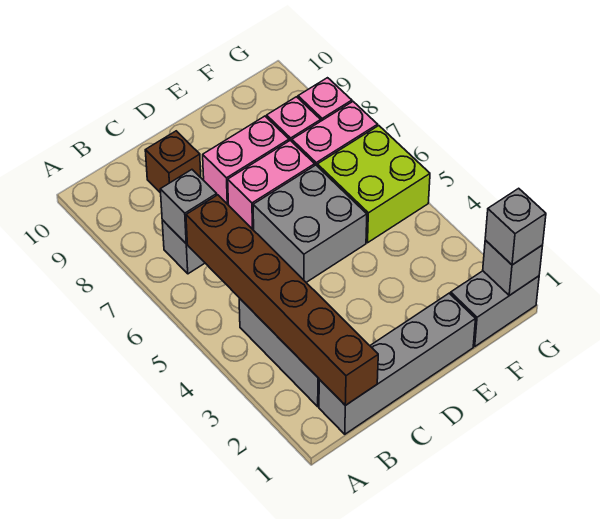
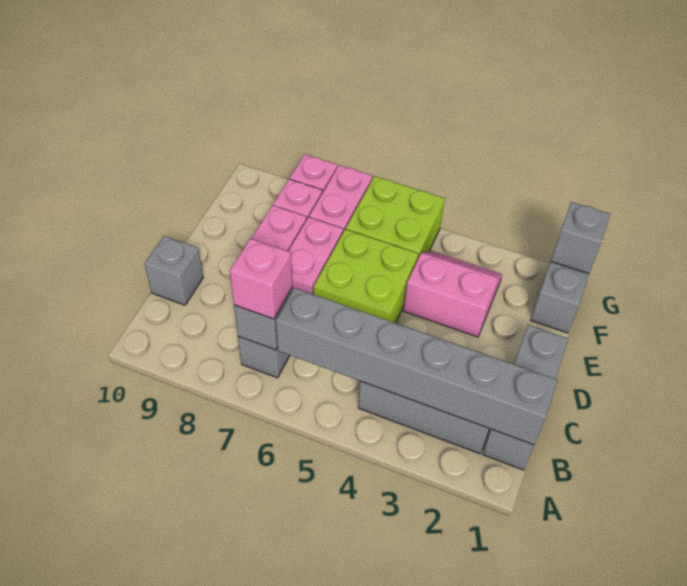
grey brick B1:E1 level 1 -> grey brick B1:D1 level 1
brown brick B1:B6 level 2 -> grey brick B1:B6 level 2
none -> pink brick B7 level 3
brown brick C9 level 1 -> none
grey brick D5:E6 level 1 -> lime brick D5:E6 level 1
none -> pink slope E3:F4 level 1 top E
grey brick G1 level 3 -> grey brick C10 level 1

